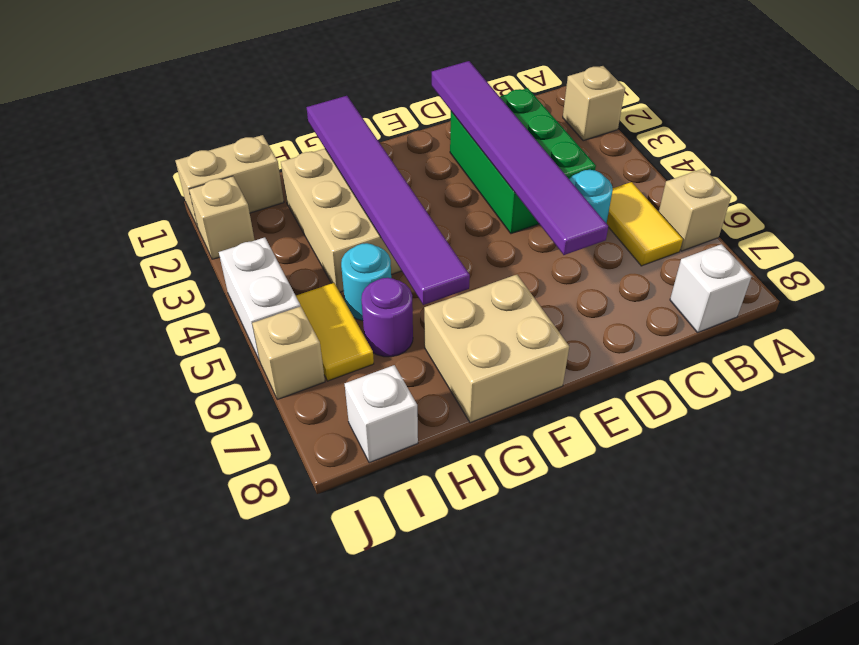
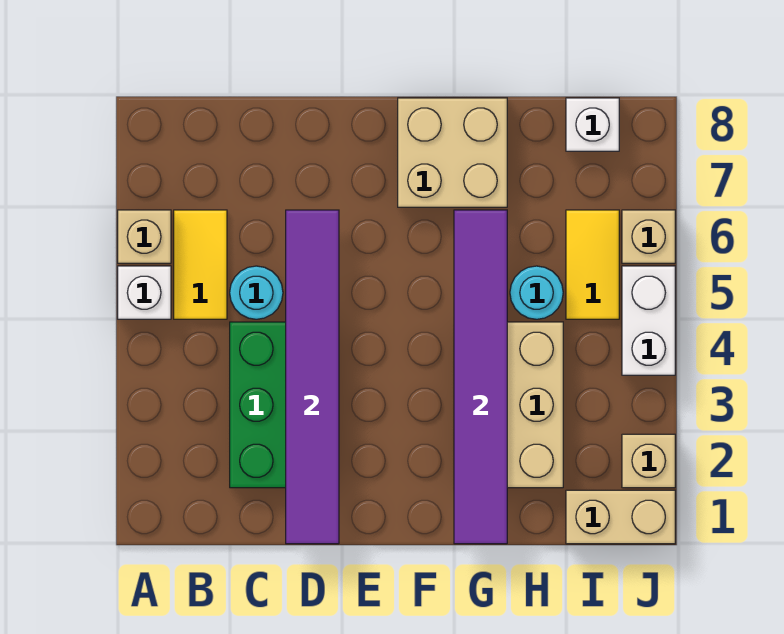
tan brick A2 level 1 -> none
white brick B8 level 1 -> white brick A5 level 1
purple round brick H6 level 1 -> none

